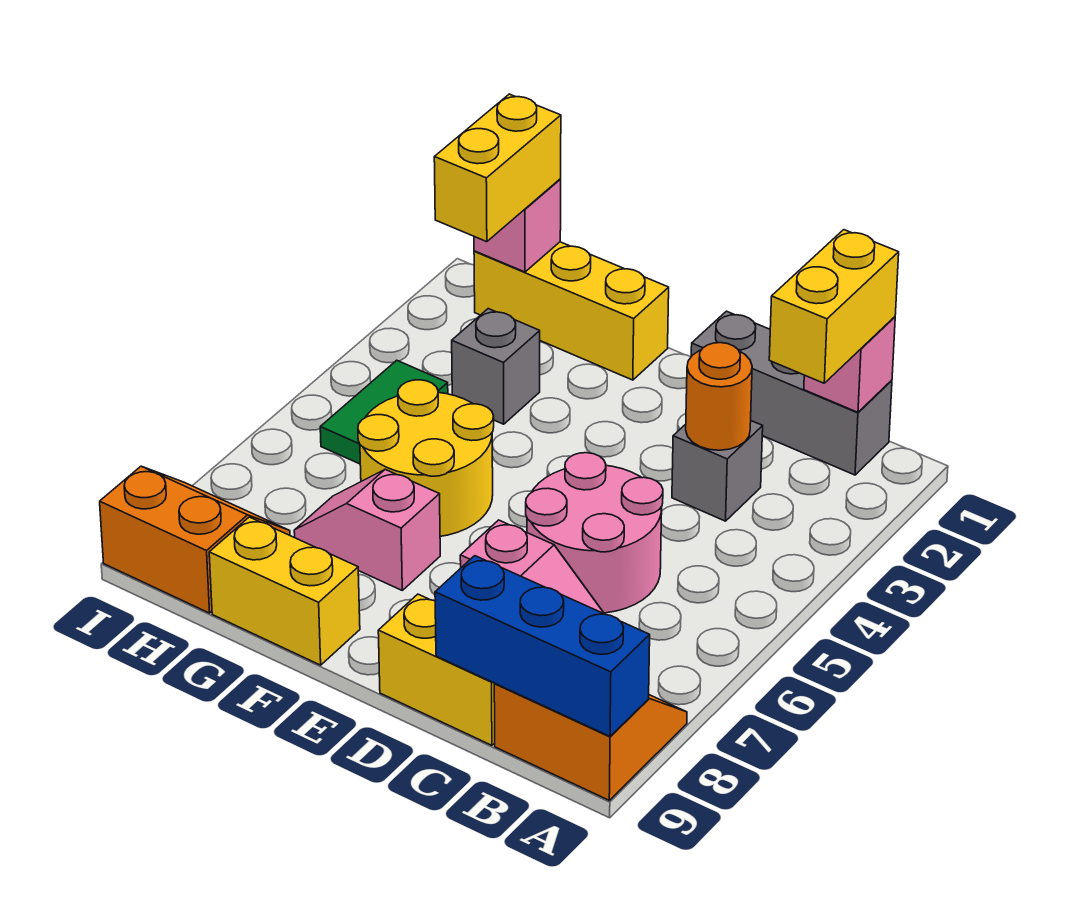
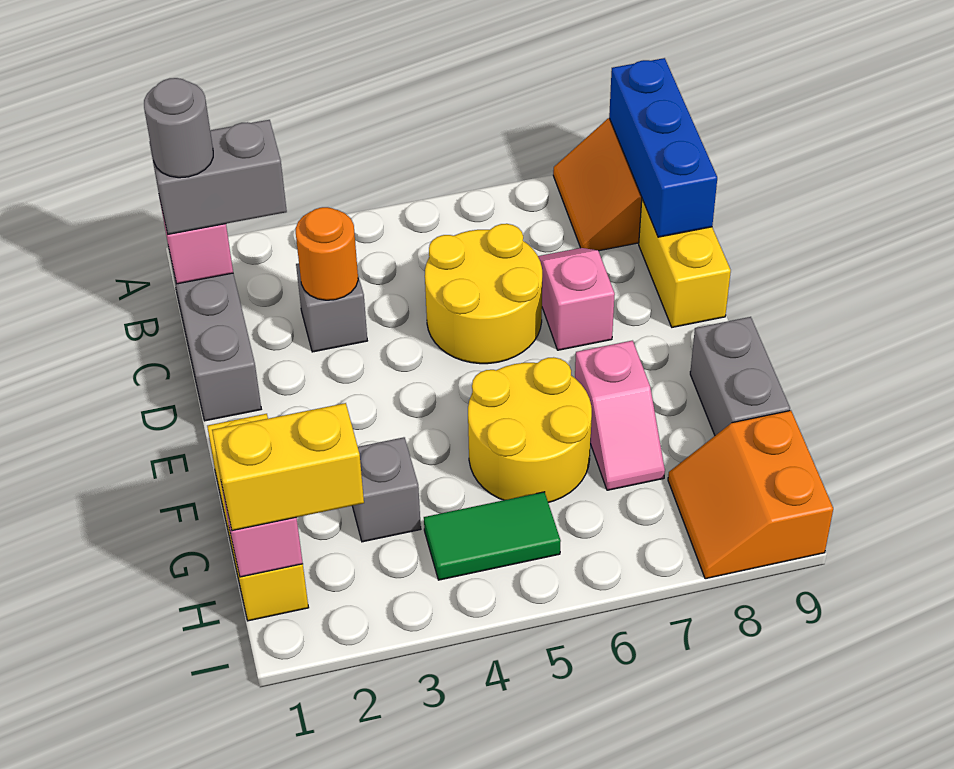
yellow brick B1:B2 level 3 -> grey brick B1:B2 level 3
none -> grey round brick B1 level 4
pink round brick C5:D6 level 1 -> yellow round brick C5:D6 level 1
yellow brick F9:G9 level 1 -> grey brick F9:G9 level 1

